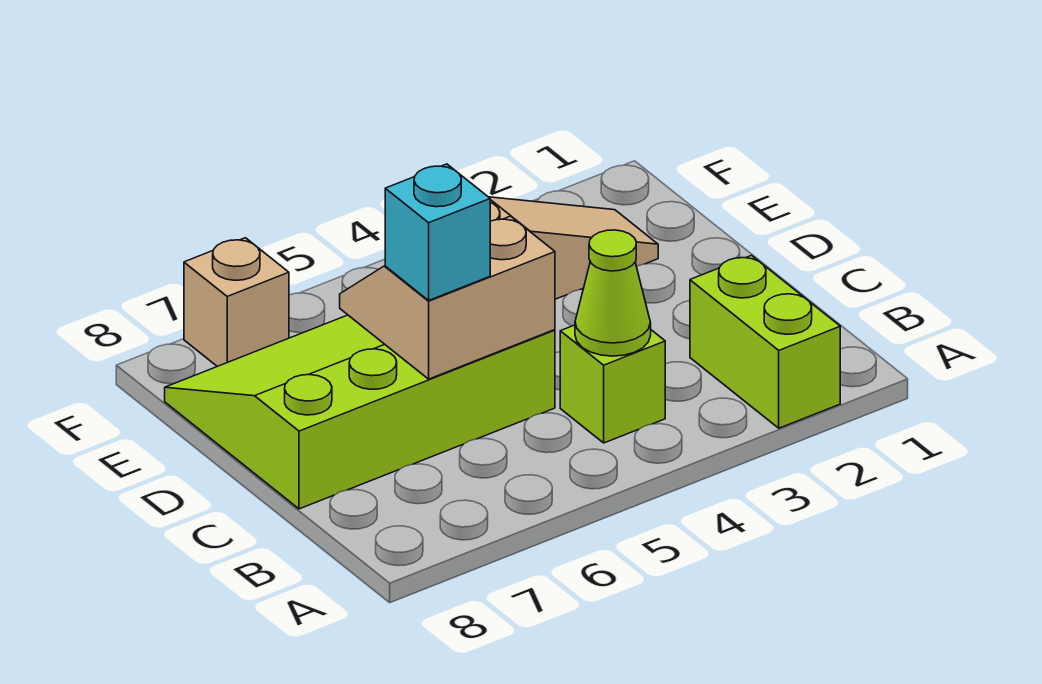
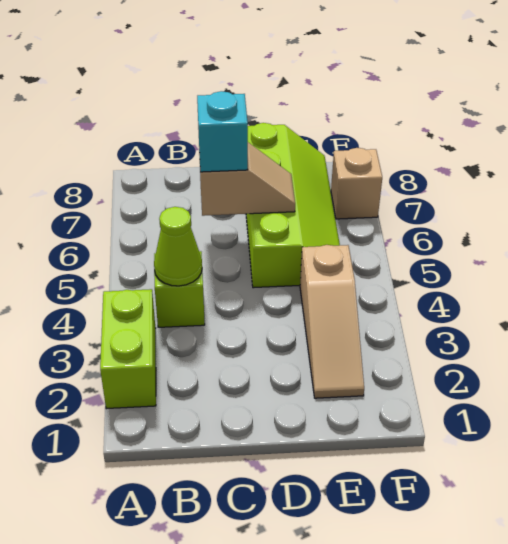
lime brick A2:B2 level 1 -> lime brick A2:A3 level 1
lime slope C5:E8 level 1 top C -> lime slope D5:E8 level 1 top D
tan slope C5:D6 level 2 top C -> tan slope C6:D6 level 2 top C

